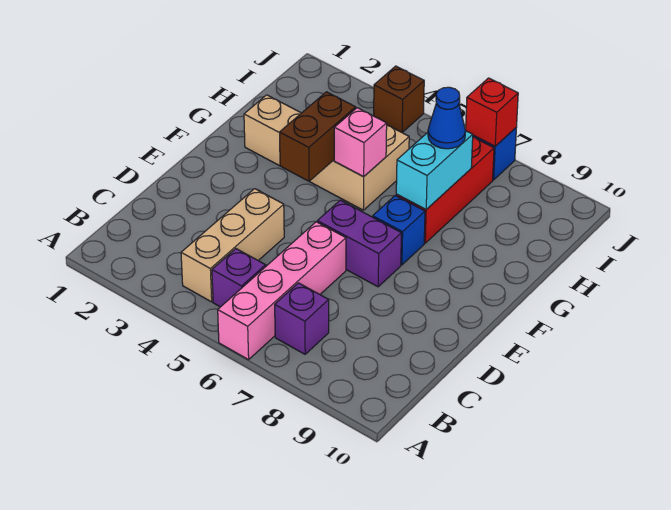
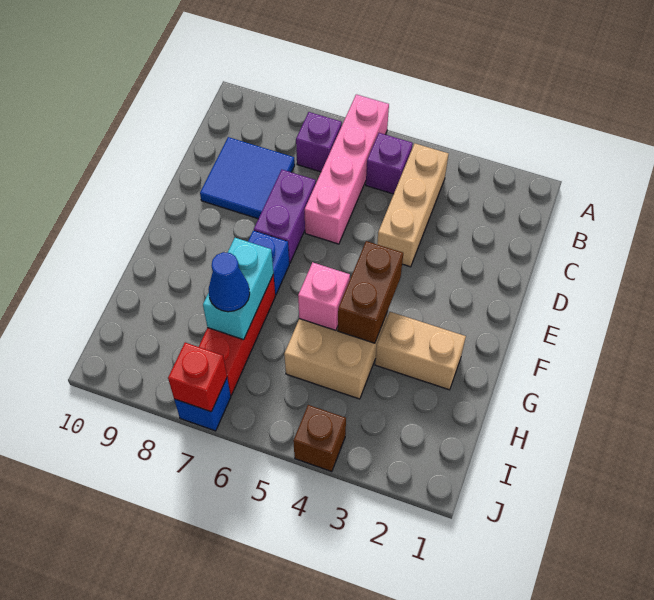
none -> blue tile C8:D9 level 1
purple brick E6:E7 level 1 -> purple brick D7:E7 level 1

